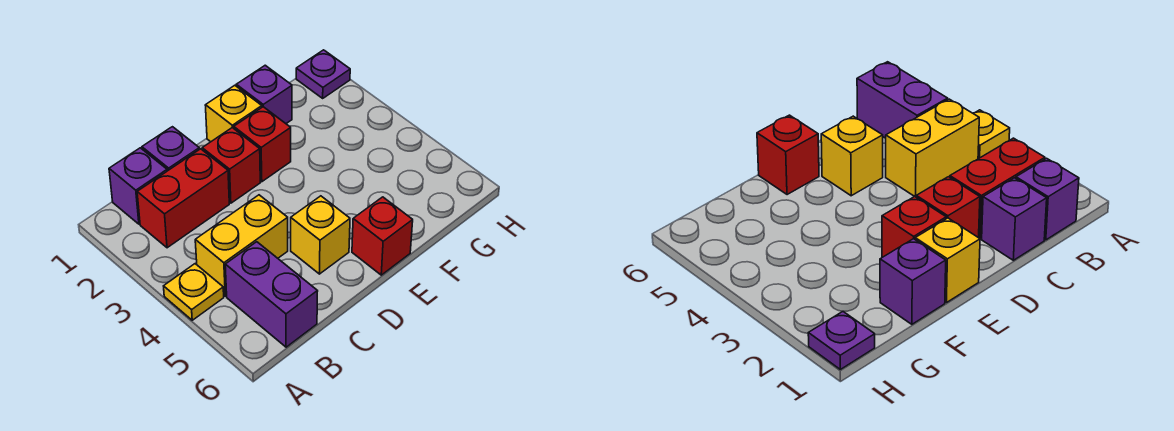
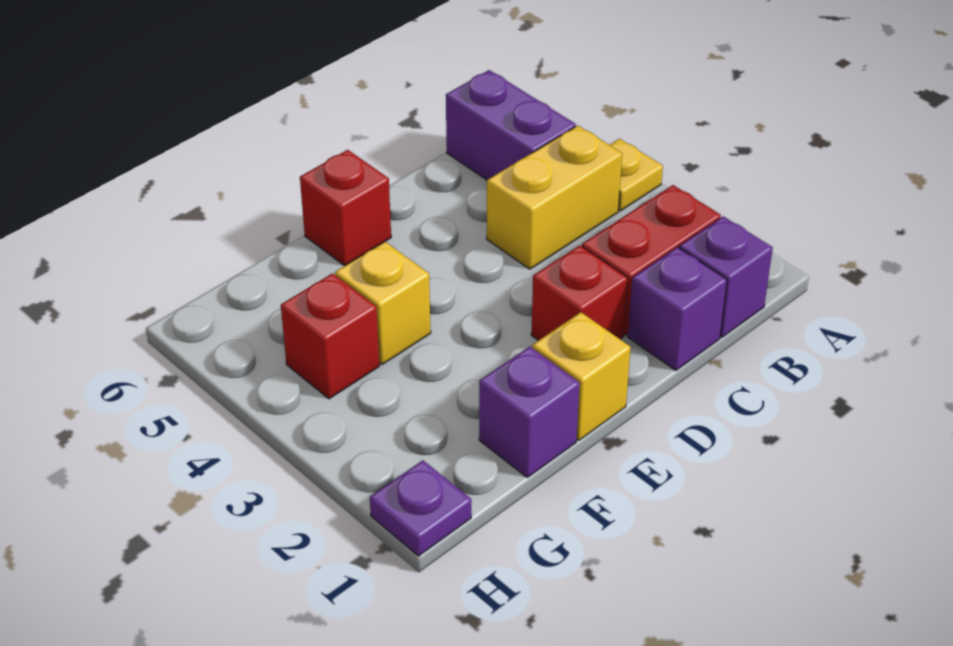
yellow brick D5 level 1 -> yellow brick F4 level 1
red brick E2 level 1 -> red brick G4 level 1

